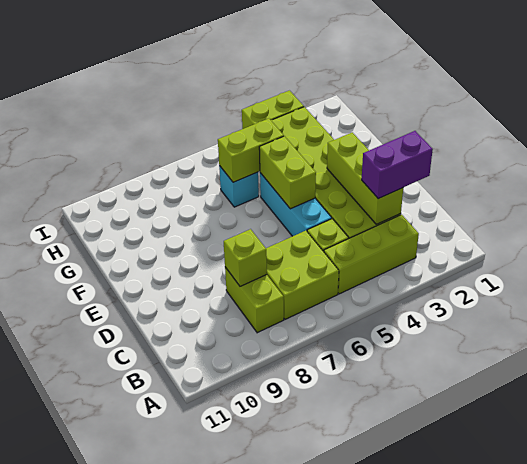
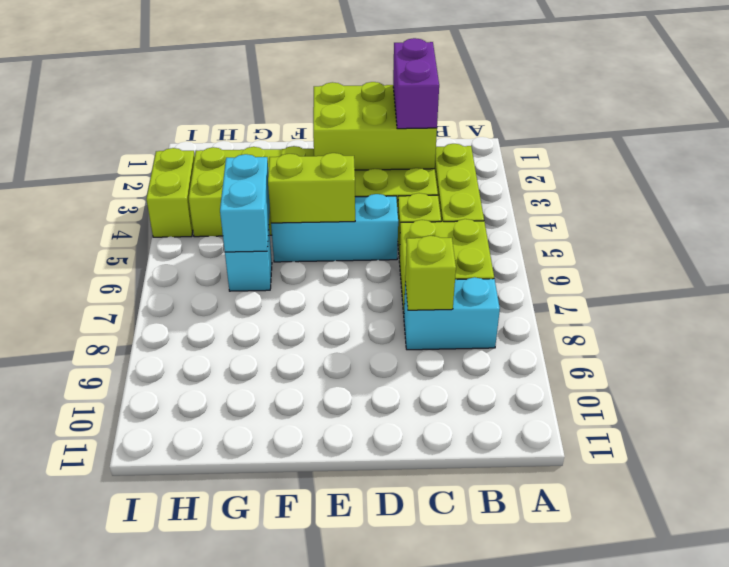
lime brick B8:C8 level 1 -> cyan brick B8:C8 level 1
lime brick C3:E3 level 2 -> lime brick C2:E3 level 2
lime brick G5:G6 level 2 -> cyan brick G5:G6 level 2

